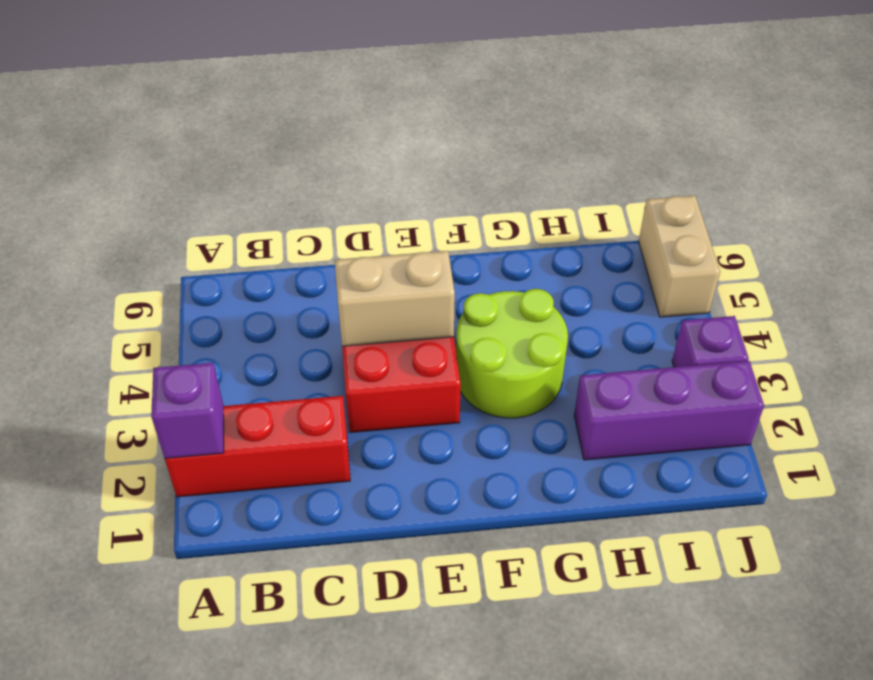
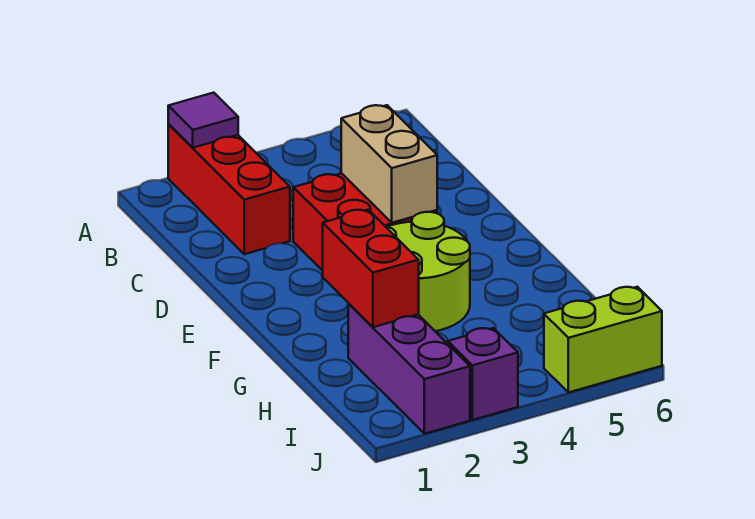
purple brick A2 level 2 -> purple tile A2 level 2
none -> red brick G2:H2 level 2
tan brick J5:J6 level 1 -> lime brick J5:J6 level 1

